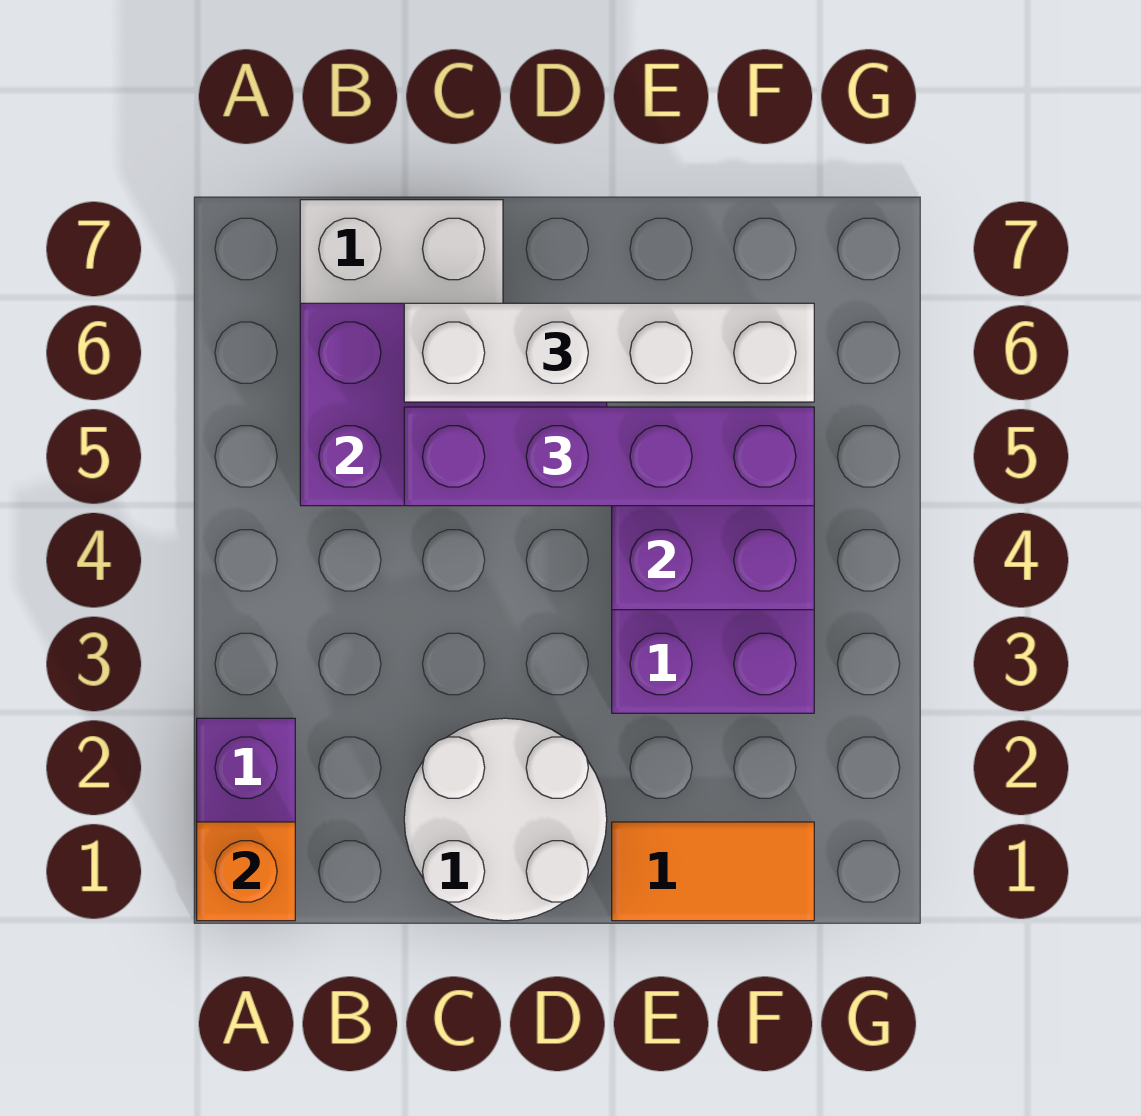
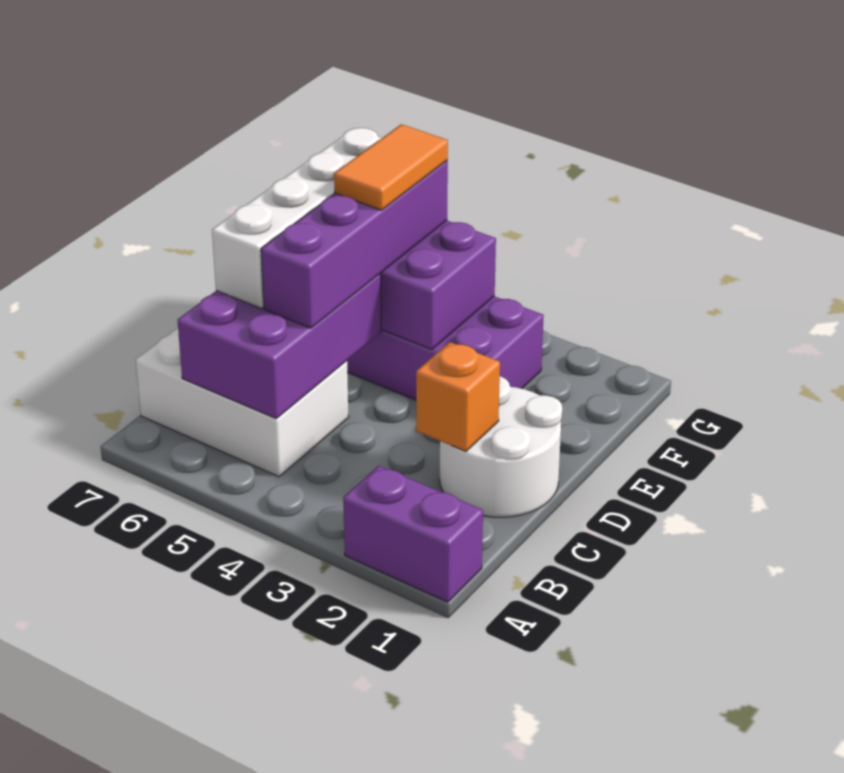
orange brick A1 level 2 -> orange brick C2 level 2
orange tile E1:F1 level 1 -> orange tile E5:F5 level 4

